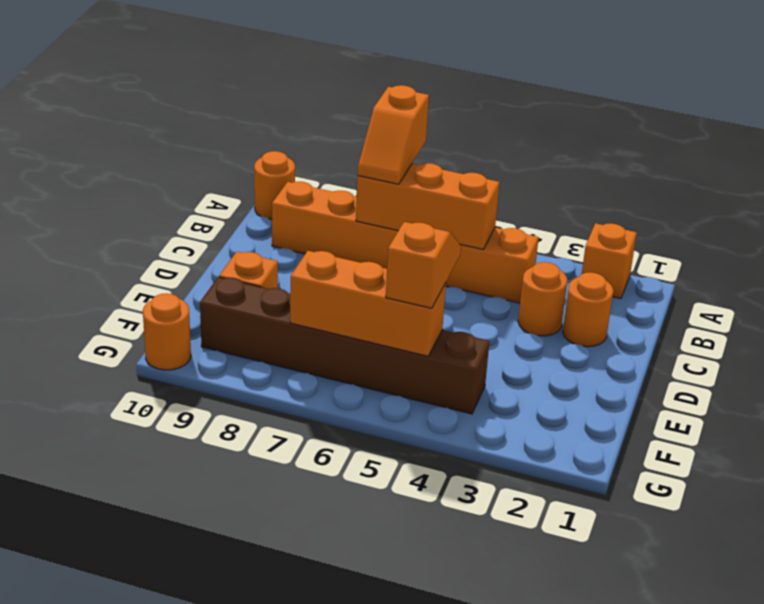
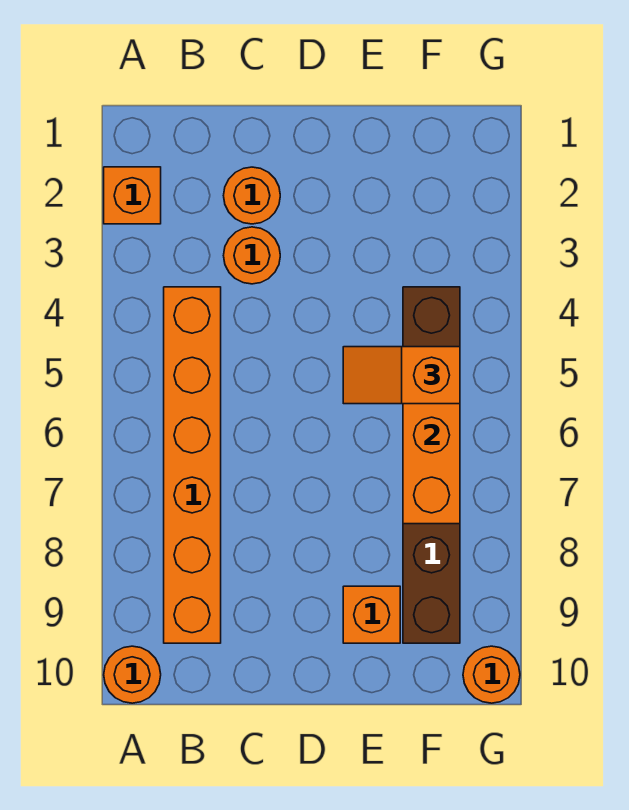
orange slope A7:B7 level 3 top A -> none
orange brick B5:B7 level 2 -> none

